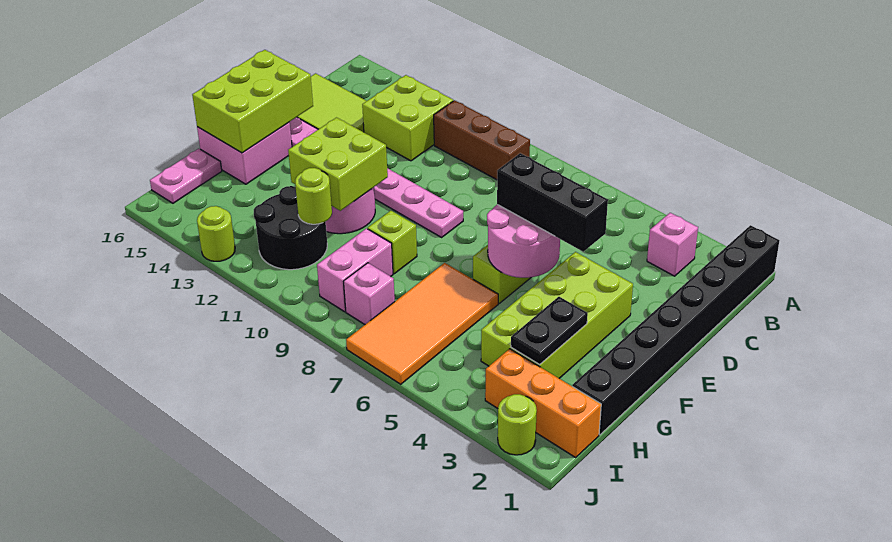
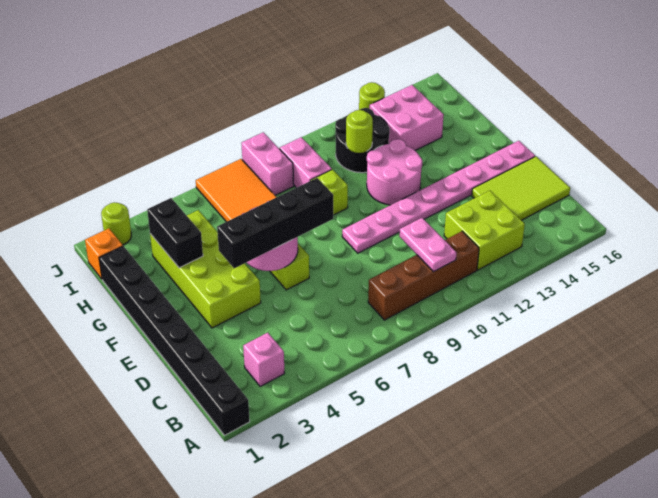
brown brick B9:B11 level 1 -> brown brick B8:B11 level 1
black brick E4:E6 level 3 -> black brick E4:E7 level 3
lime brick E15:G16 level 2 -> none
lime brick F11:G12 level 2 -> none
pink brick F15:G16 level 1 -> pink brick H13:I14 level 1
black plate G3:H3 level 2 -> black brick G3:H3 level 2
pink plate H16:I16 level 1 -> pink plate B10:C10 level 2
orange brick I1:I3 level 1 -> orange brick I1 level 1
pink brick I8 level 1 -> pink brick I8:J8 level 1

